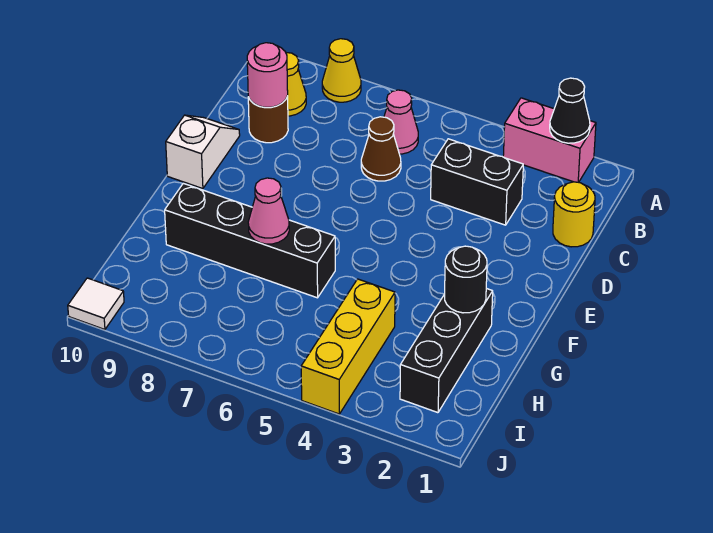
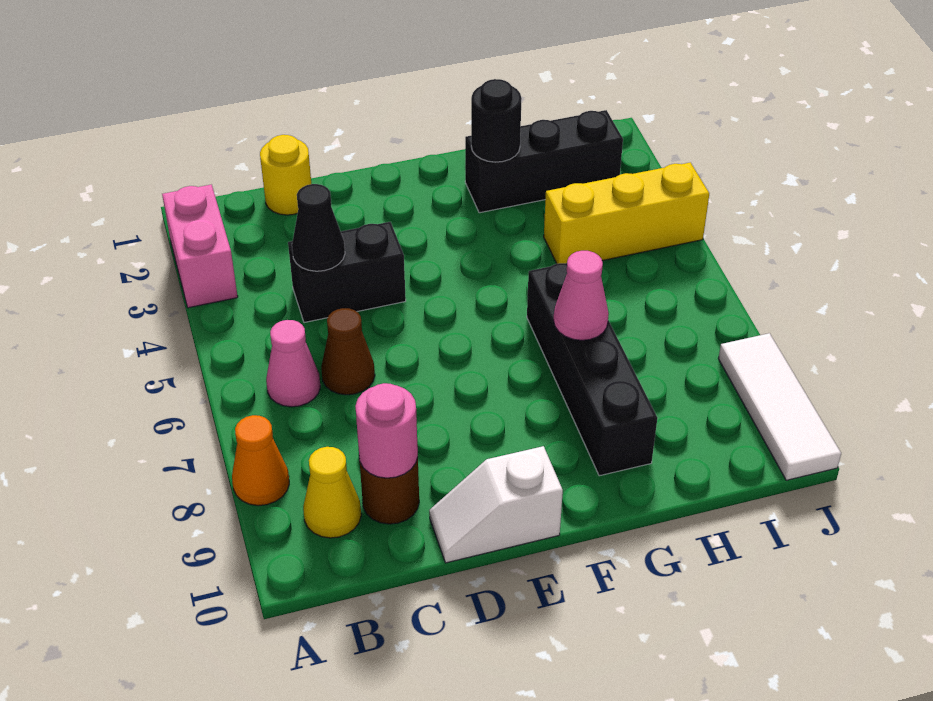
black cone A2 level 2 -> black cone C4 level 2
yellow cone A8 level 1 -> orange cone A8 level 1
black brick C3:C4 level 1 -> black brick C4:D4 level 1
white tile J10 level 1 -> white tile J8:J10 level 1

